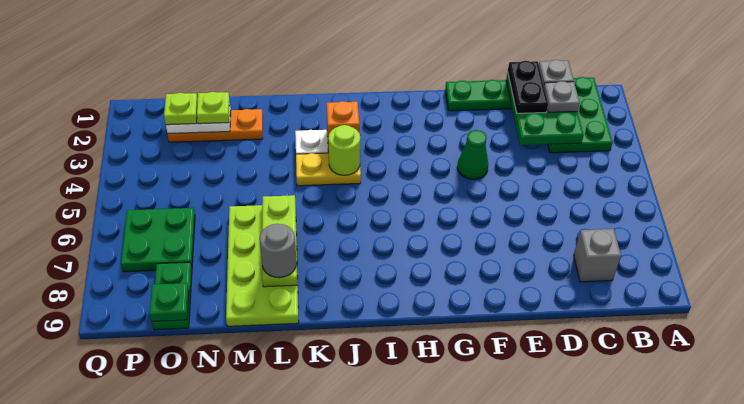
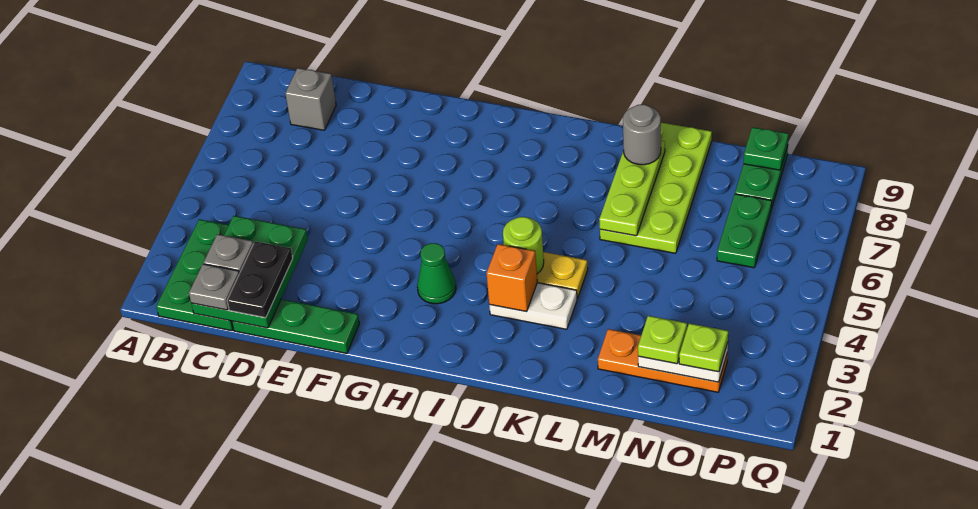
green cone F4 level 1 -> green cone H3 level 1
green plate O6:P7 level 1 -> green plate O6:O7 level 1

